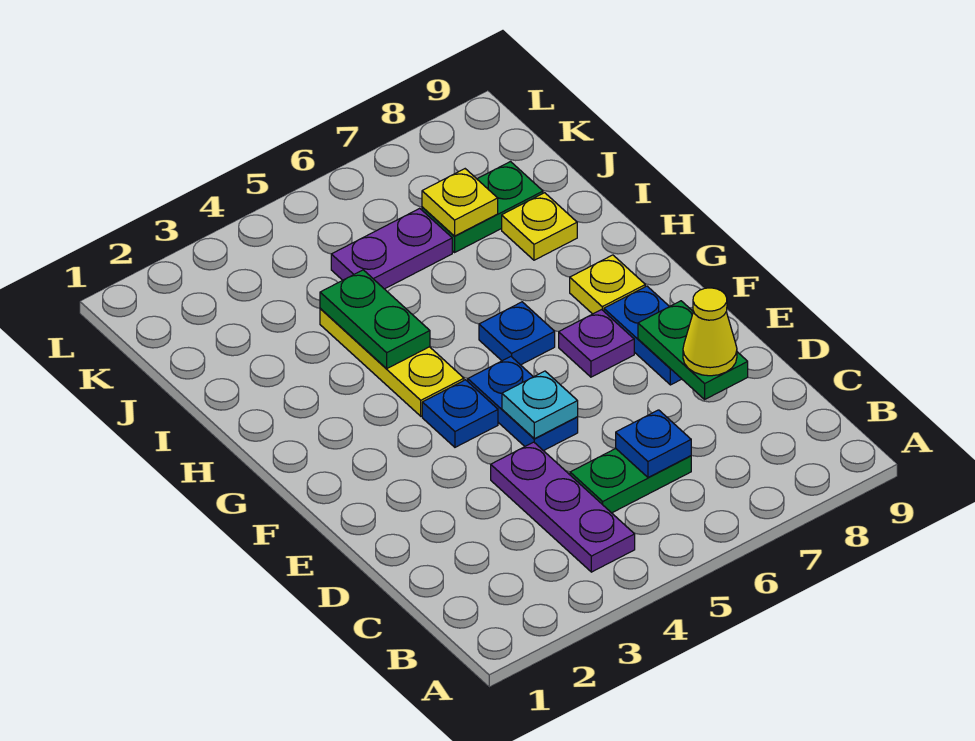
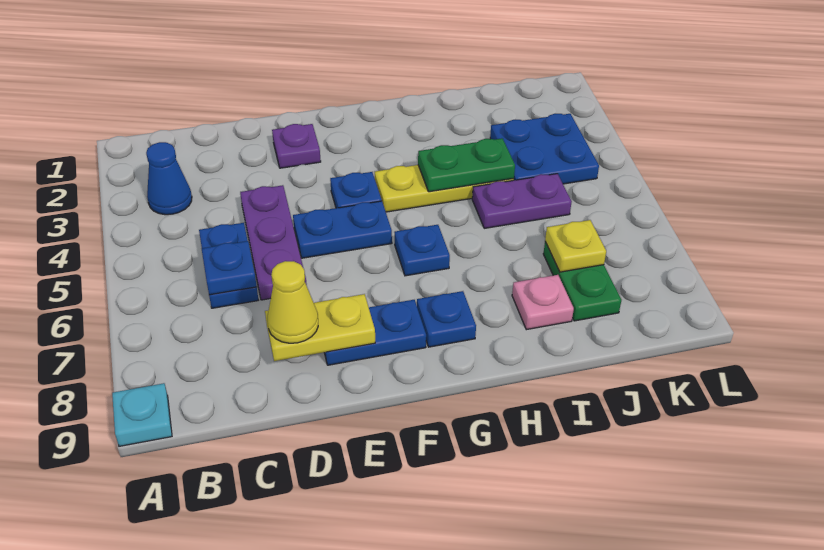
none -> blue cone B3 level 1
purple plate B4:D4 level 1 -> purple plate D4:D6 level 1
green plate C5:C6 level 1 -> blue plate C5:C6 level 1
green plate D8:E8 level 2 -> yellow plate D8:E8 level 2
cyan plate E5 level 2 -> cyan plate A9 level 1
purple plate F7 level 1 -> purple plate E2 level 1
yellow plate G8 level 1 -> blue plate G8 level 1
yellow plate I8 level 1 -> pink plate I8 level 1
none -> blue plate J3:K4 level 1
purple plate J5:J6 level 1 -> purple plate I5:J5 level 1

